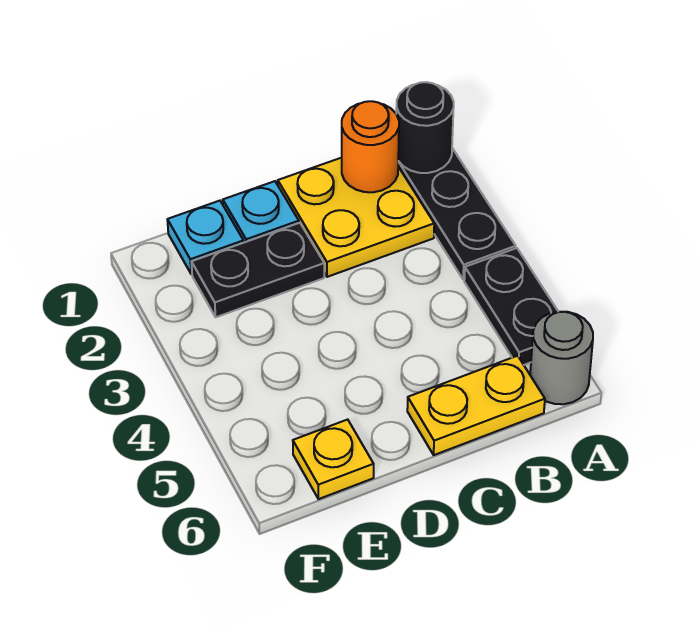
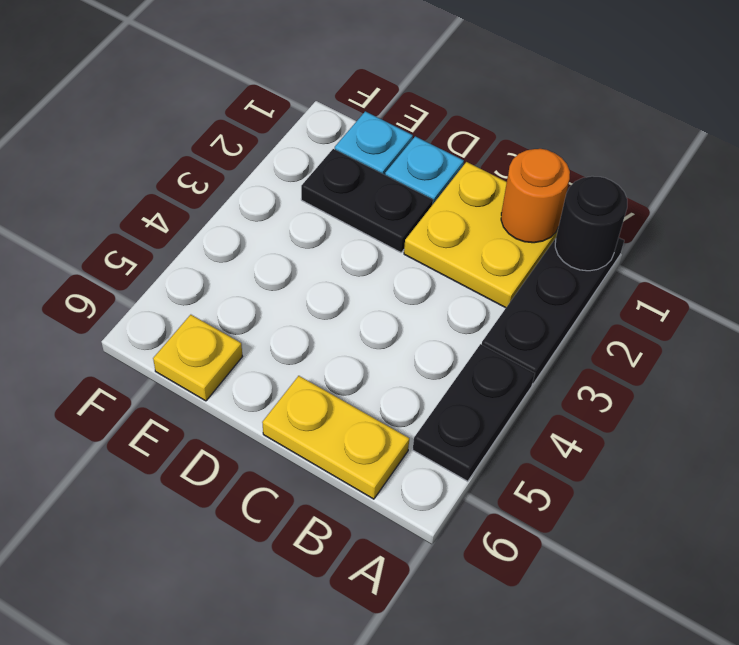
grey round brick A6 level 1 -> none

